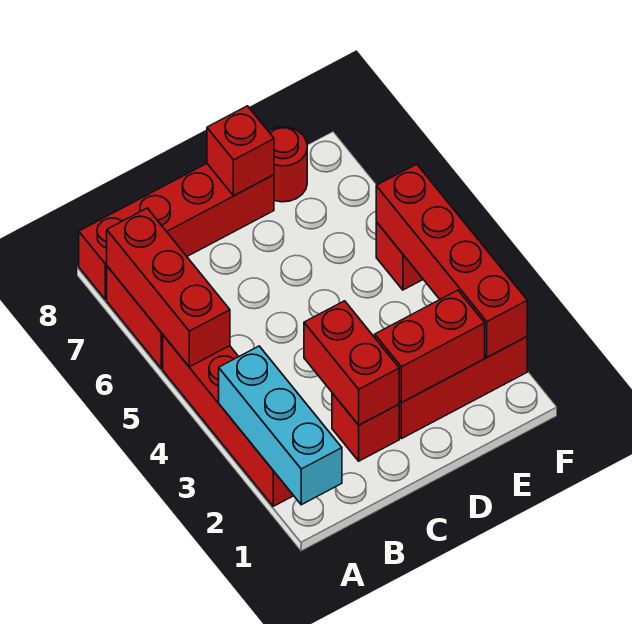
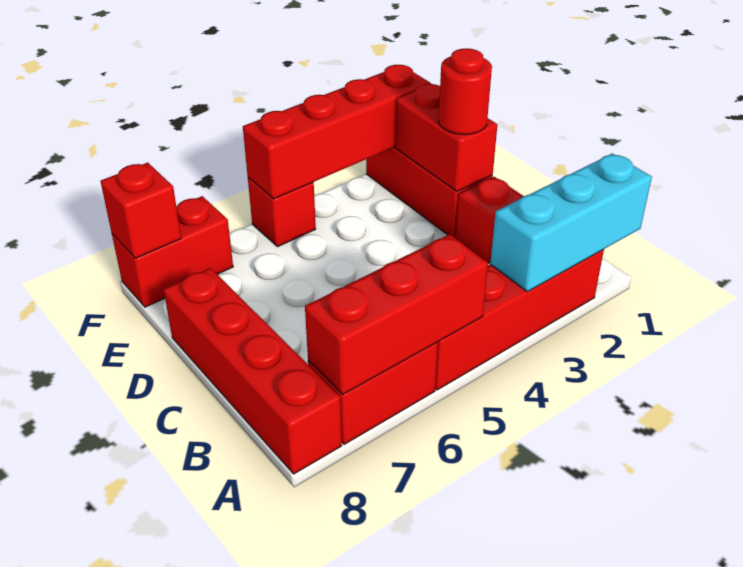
red brick C2:C3 level 2 -> red brick F7:F8 level 1
red brick D8 level 2 -> red brick F8 level 2
red round brick E8 level 1 -> red round brick D2 level 3

